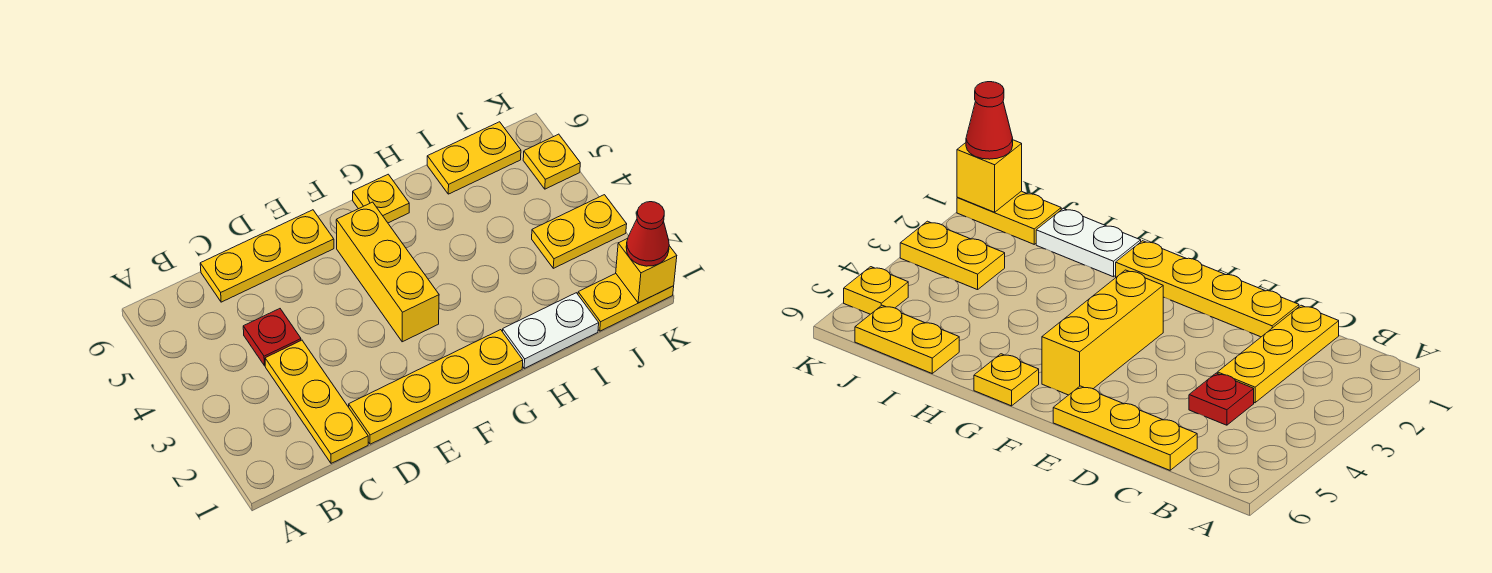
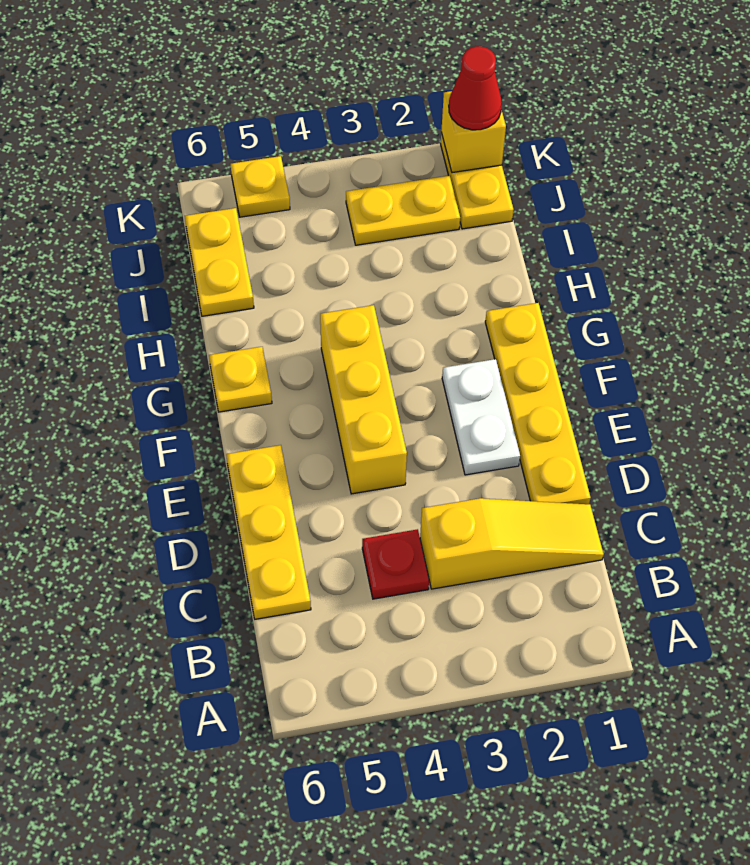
yellow plate C1:C3 level 1 -> yellow slope C1:C3 level 1 top 3
yellow brick F3:F5 level 1 -> yellow brick E4:G4 level 1
white plate H1:I1 level 1 -> white plate E2:F2 level 1
yellow plate J3:K3 level 1 -> yellow plate J2:J3 level 1

